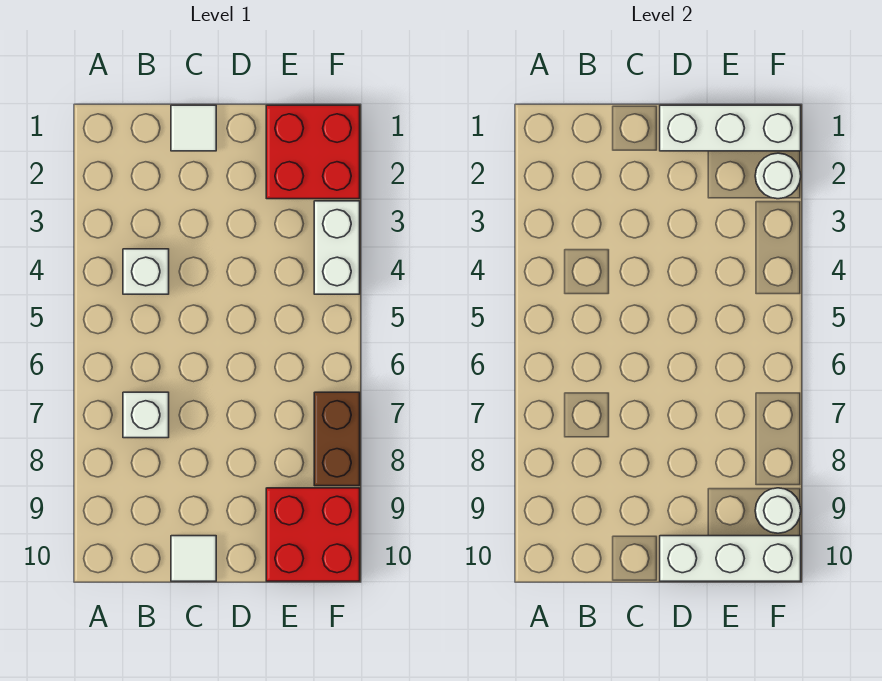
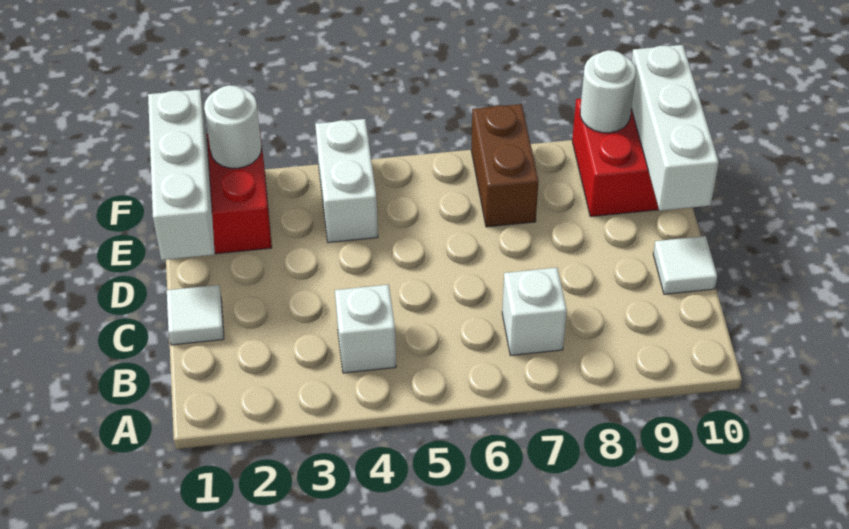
white brick F3:F4 level 1 -> white brick E4:F4 level 1
brown brick F7:F8 level 1 -> brown brick E7:F7 level 1

